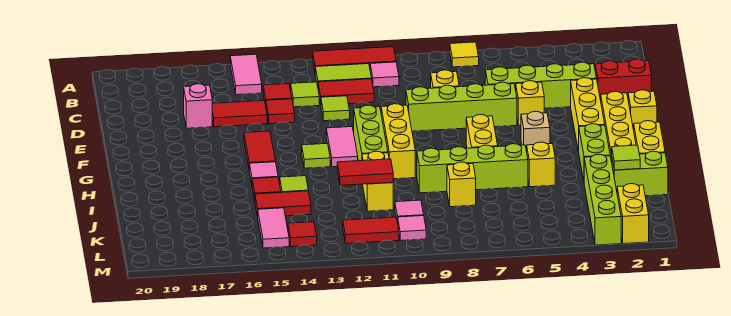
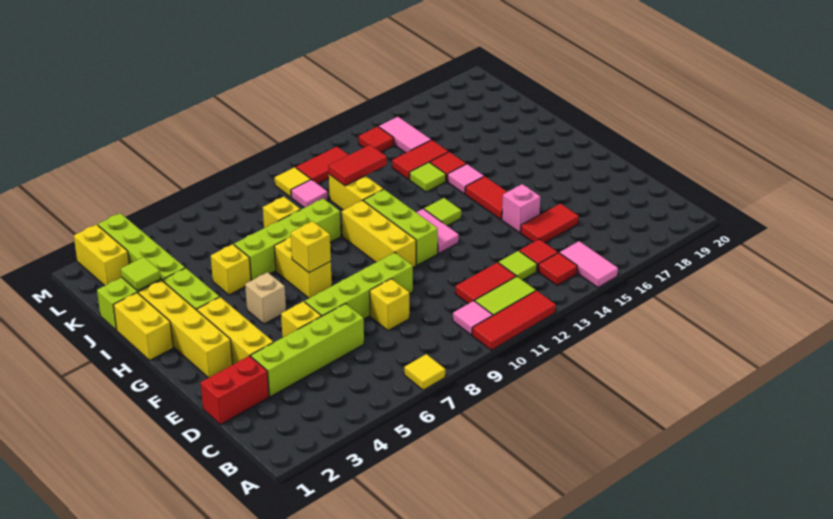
lime tile D12 level 1 -> none
red tile D14 level 1 -> red tile B14 level 1
pink brick D17 level 1 -> pink brick E15 level 1
yellow brick F1 level 1 -> yellow brick G7 level 2
pink tile L10 level 1 -> yellow tile L10 level 1

